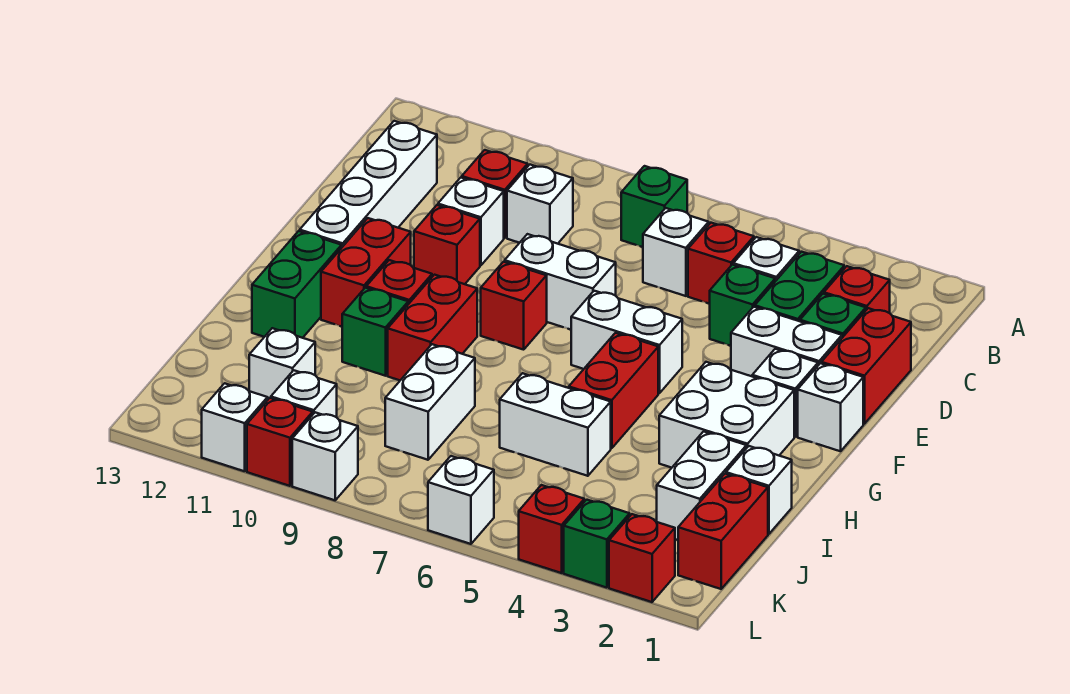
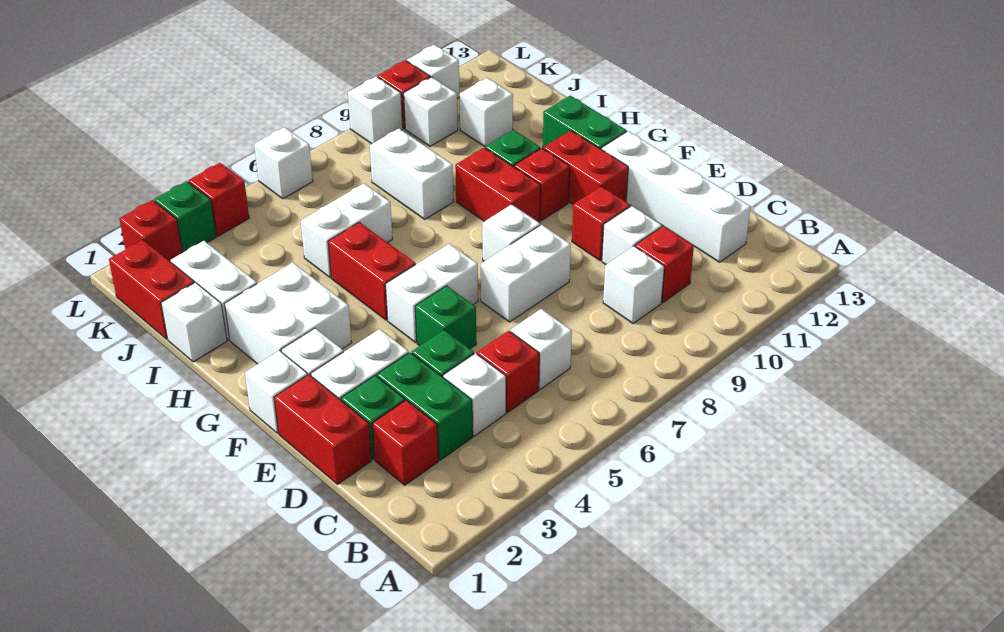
green brick B7 level 1 -> green brick E5 level 1
red brick F8 level 1 -> white brick F8 level 1

